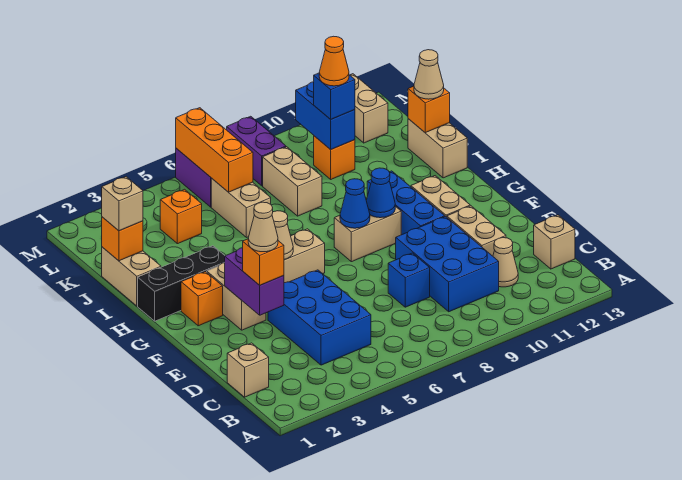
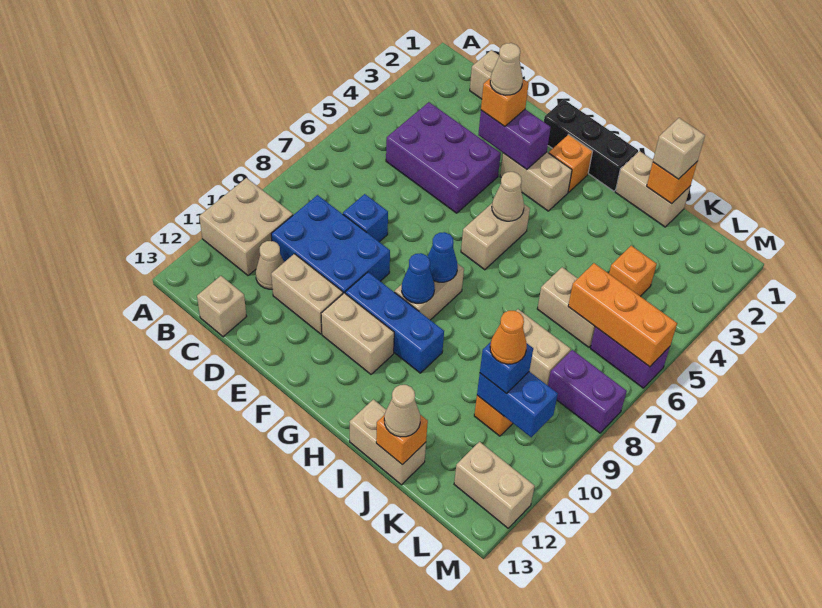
none -> tan brick A10:B11 level 1
blue brick C4:E5 level 1 -> purple brick C4:E5 level 1
black brick H1:H3 level 1 -> black brick F1:H1 level 1

